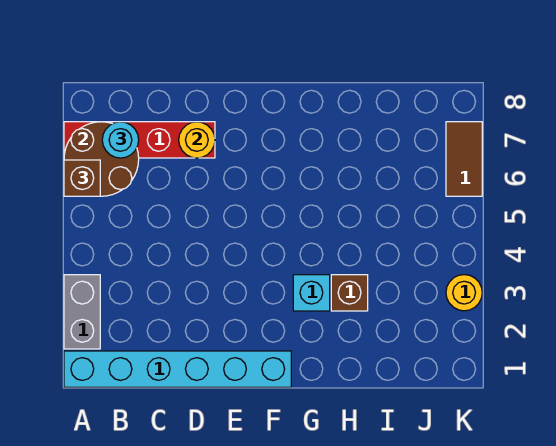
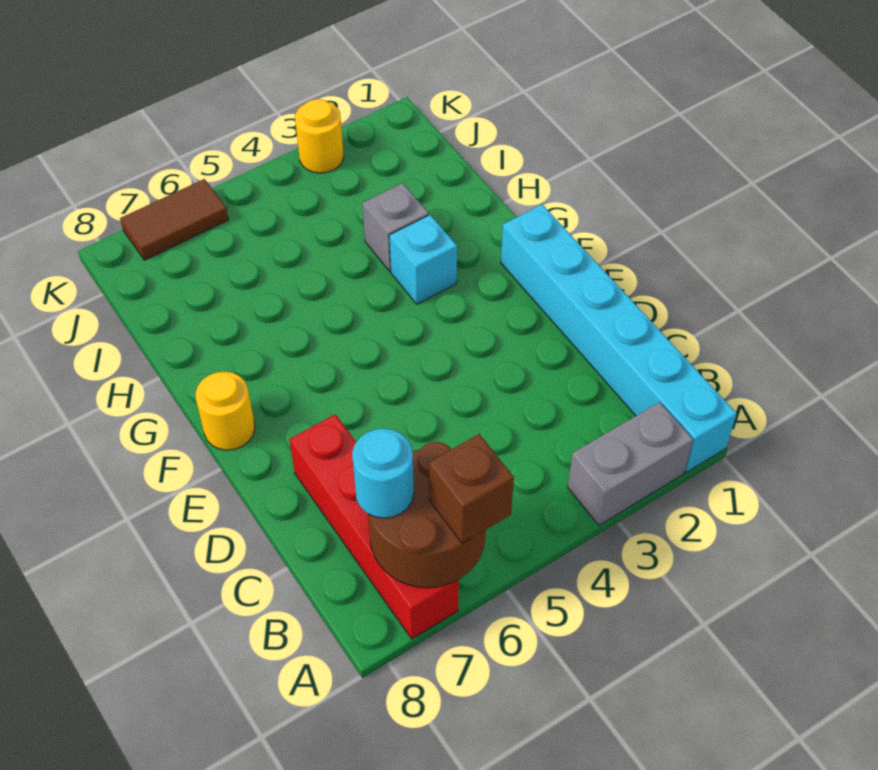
yellow round brick D7 level 2 -> yellow round brick F8 level 1
brown brick H3 level 1 -> grey brick H3 level 1

